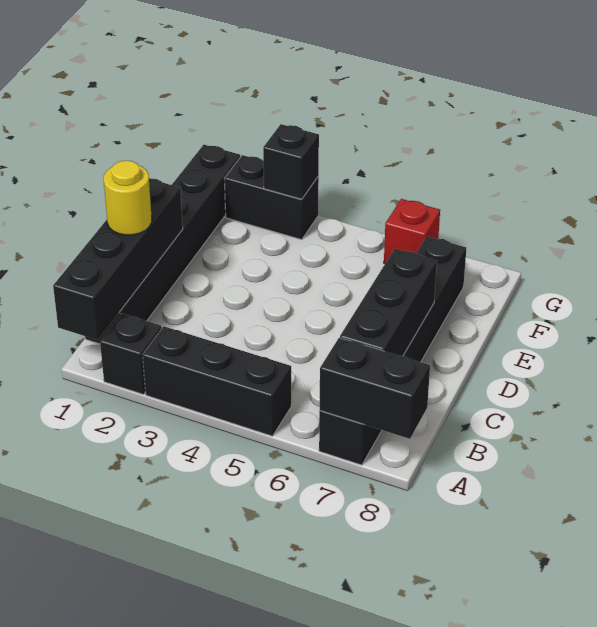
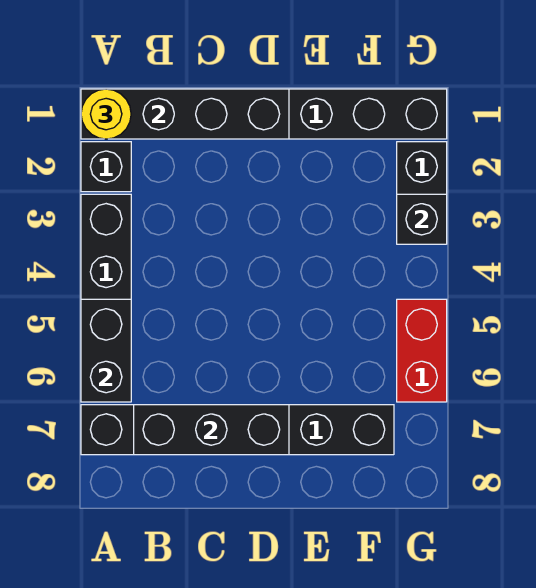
black brick A7:A8 level 2 -> black brick A5:A6 level 2
yellow round brick C1 level 3 -> yellow round brick A1 level 3
red brick G6 level 1 -> red brick G5:G6 level 1

